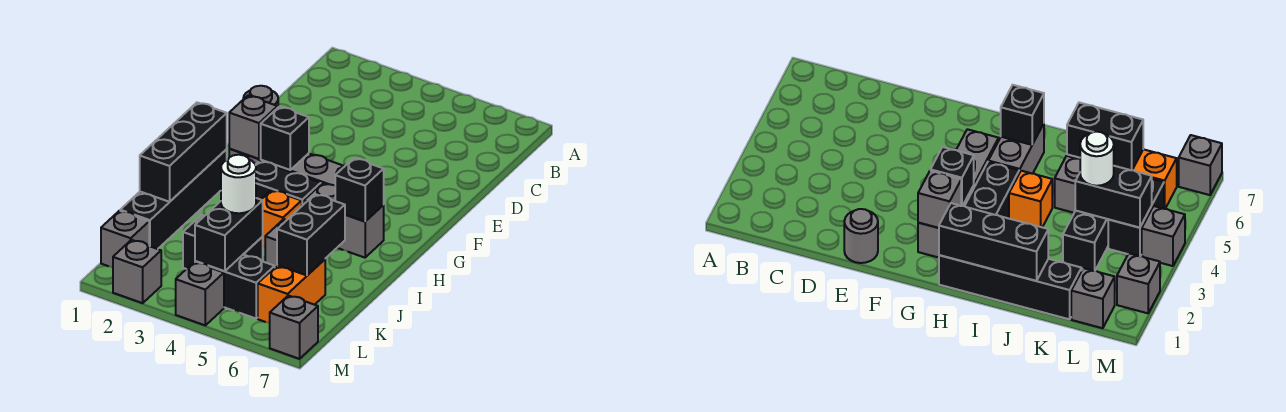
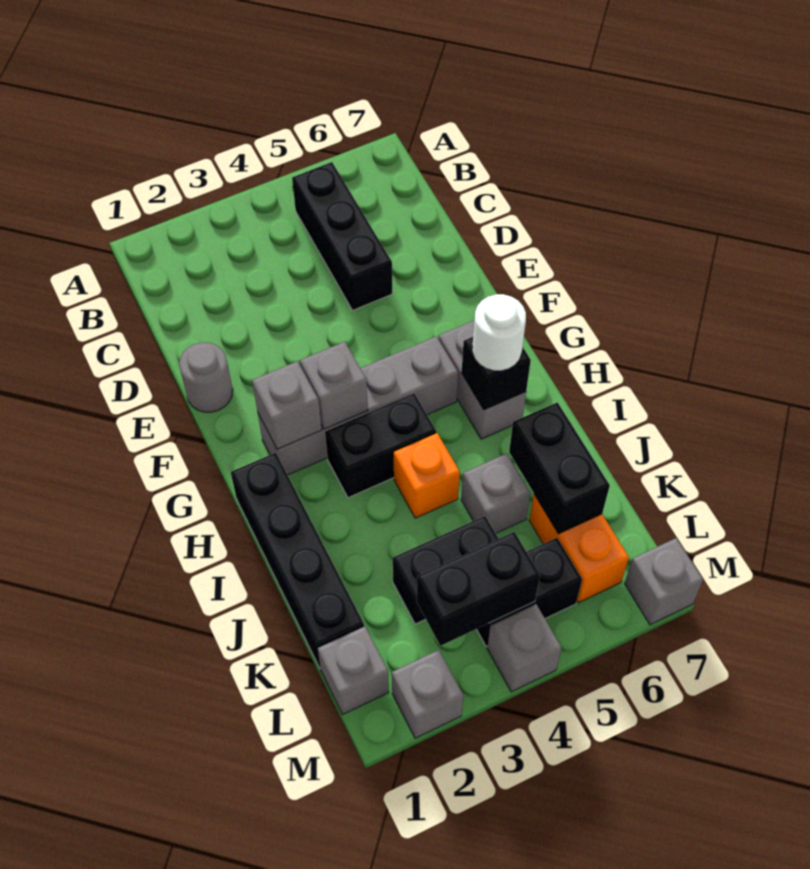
black brick G3 level 2 -> grey brick G3 level 2
black brick H1:J1 level 2 -> black brick B5:D5 level 1
grey brick H5:H6 level 1 -> grey brick G6:H6 level 1
black brick K4:L4 level 2 -> black brick L3:L4 level 2
white round brick K4 level 3 -> white round brick H6 level 3

